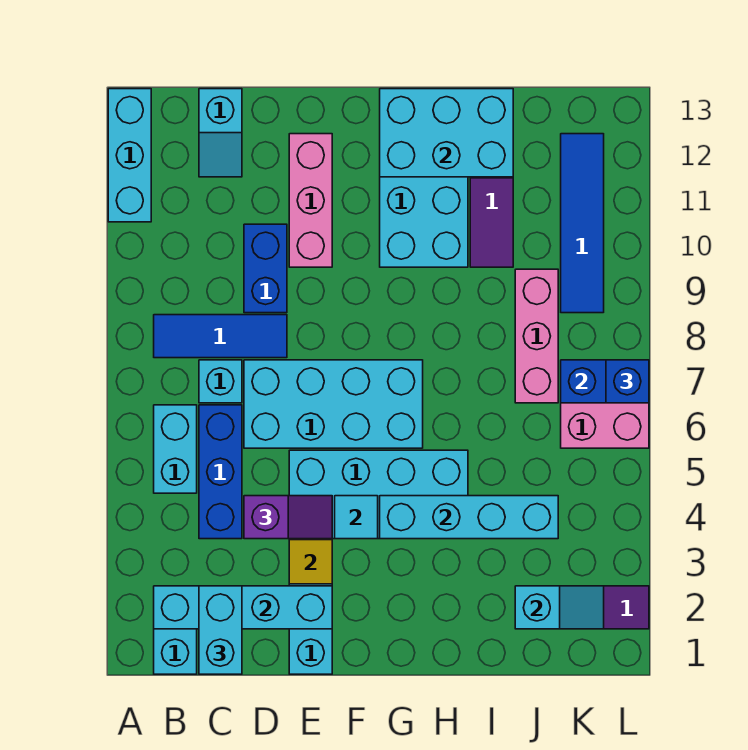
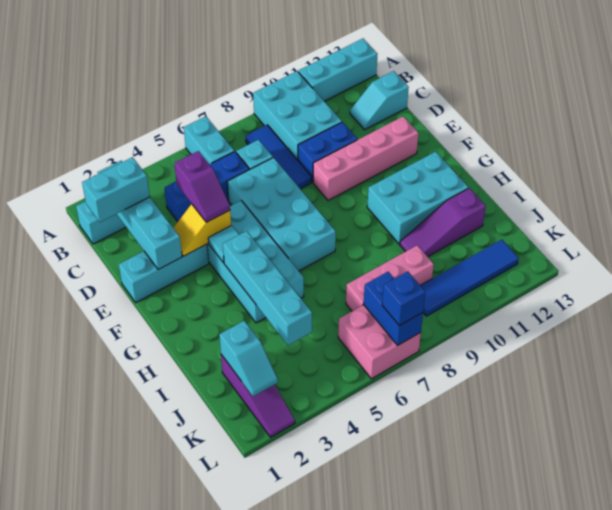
cyan brick B5:B6 level 1 -> cyan brick A6:B6 level 1
pink brick E10:E12 level 1 -> pink brick E9:E12 level 1
cyan brick G12:I13 level 2 -> cyan brick A9:C10 level 1

